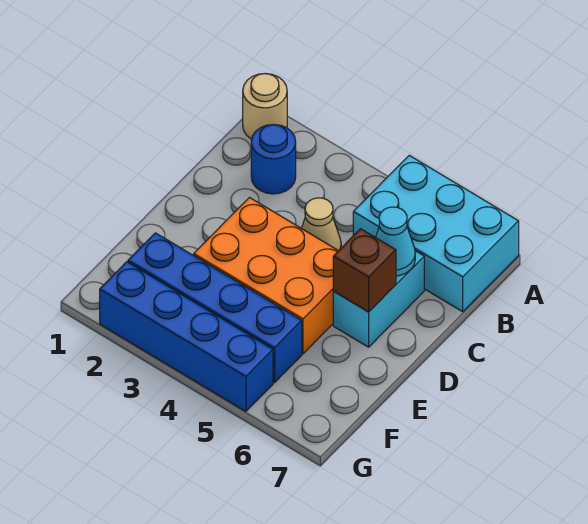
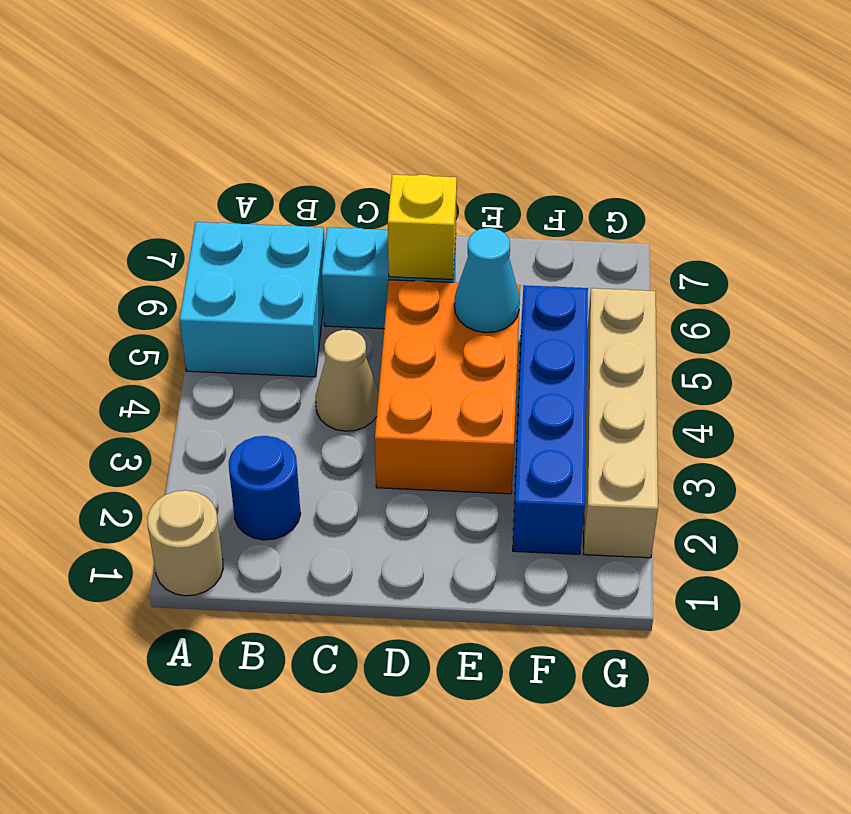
cyan brick A5:B7 level 1 -> cyan brick A5:B6 level 1
cyan cone C6 level 2 -> cyan cone E5 level 2
brown brick D6 level 2 -> yellow brick D6 level 2
blue brick G2:G5 level 1 -> tan brick G2:G5 level 1

